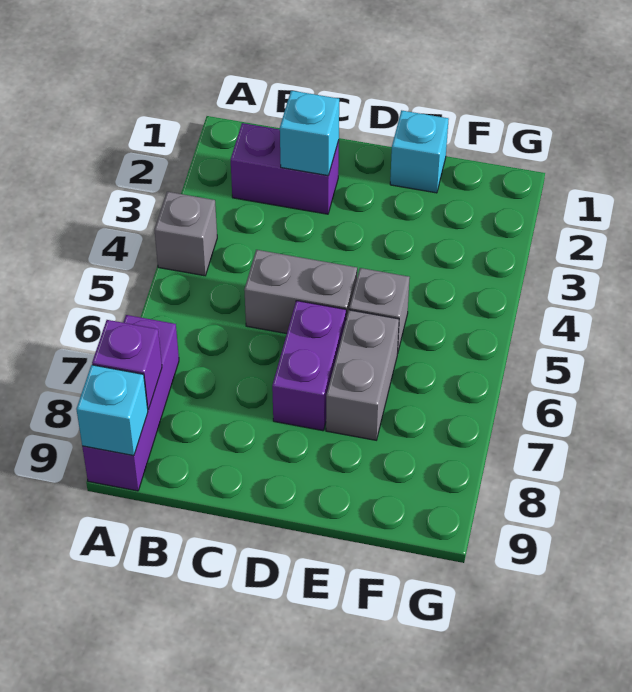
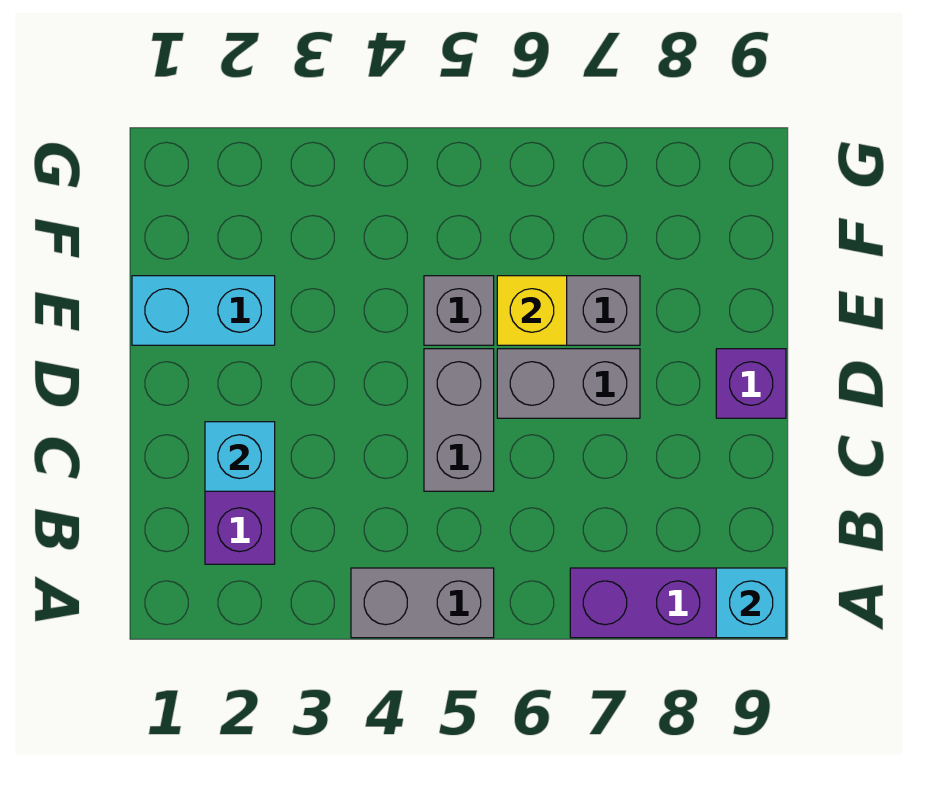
grey brick A4 level 1 -> grey brick A4:A5 level 1
purple brick A8 level 2 -> purple brick D9 level 1
purple brick D6:D7 level 1 -> grey brick D6:D7 level 1
cyan brick E1 level 1 -> cyan brick E1:E2 level 1
none -> yellow brick E6 level 2

